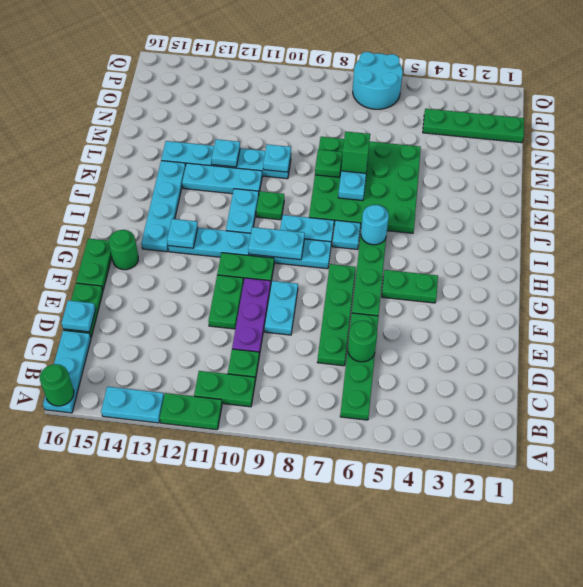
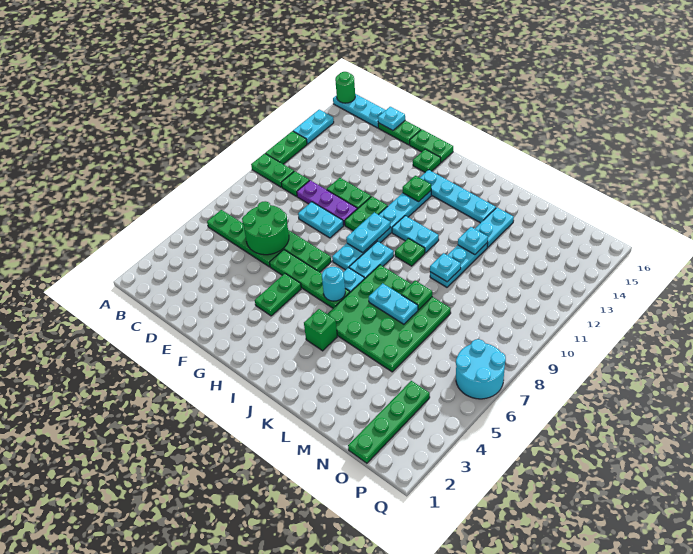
green plate B10:B11 level 1 -> green plate A10:B10 level 1
green round brick D6 level 2 -> green round brick D6:E7 level 2
green round brick G15 level 1 -> green plate G15 level 1
cyan plate H13 level 2 -> green plate H13 level 2
cyan plate K11:K13 level 1 -> none
green brick L7 level 3 -> green brick J4 level 1

